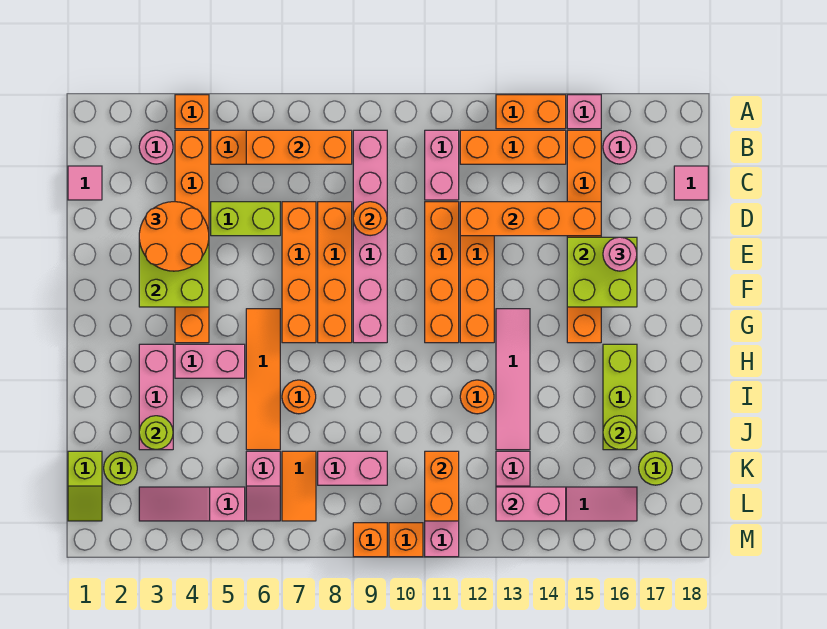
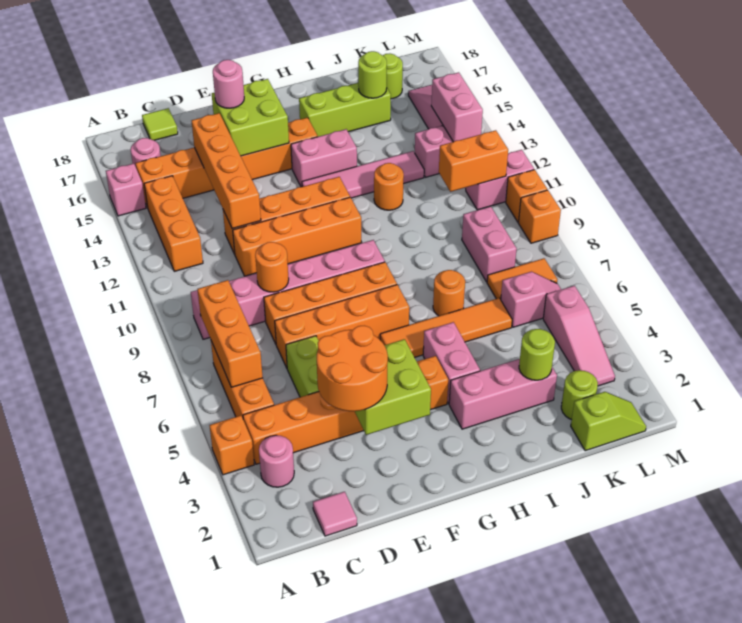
orange brick A13:A14 level 1 -> none
pink brick B11:C11 level 1 -> pink brick G14:H14 level 1
pink tile C18 level 1 -> lime tile C18 level 1

